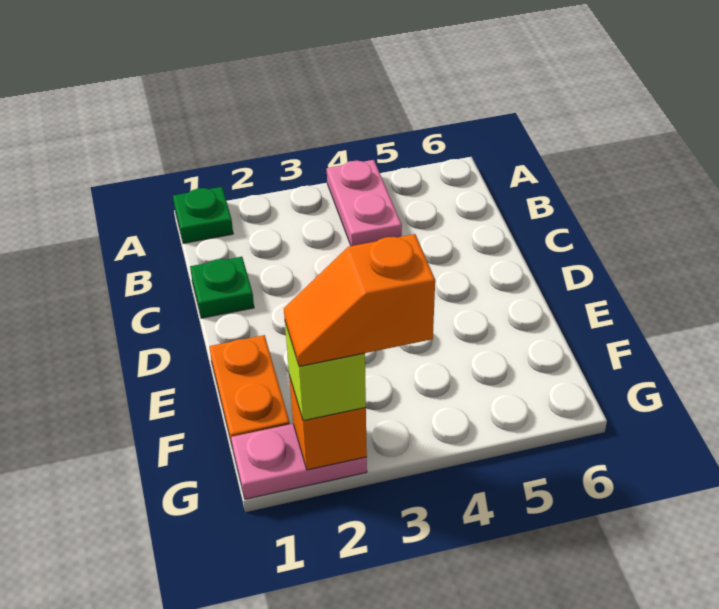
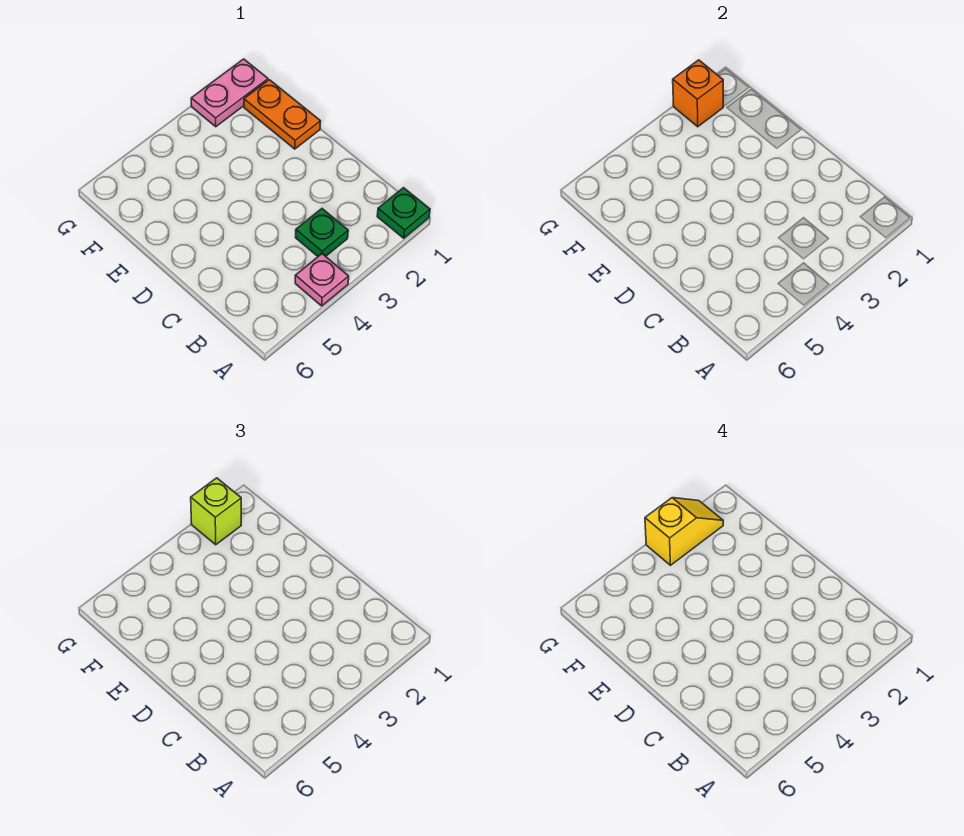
pink plate A4:B4 level 1 -> pink plate A4 level 1
green plate C1 level 1 -> green plate B3 level 1
orange slope G2:G3 level 4 top 3 -> yellow slope G2:G3 level 4 top 3

